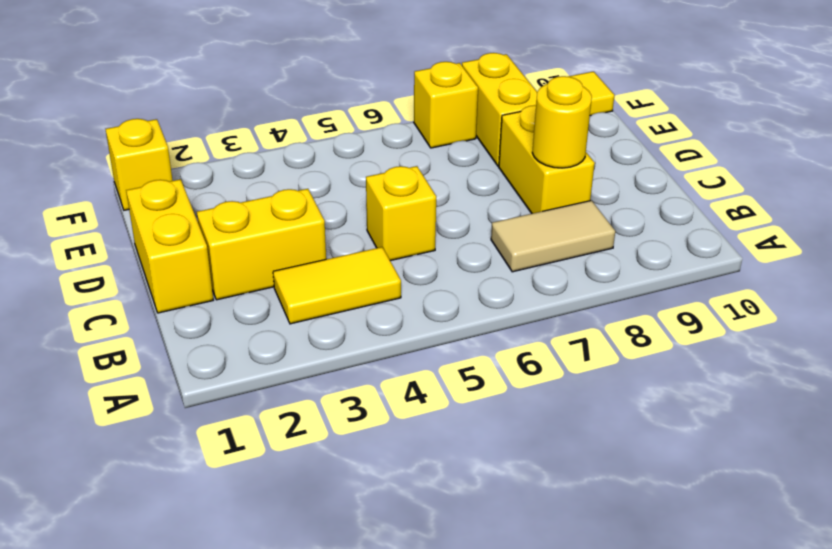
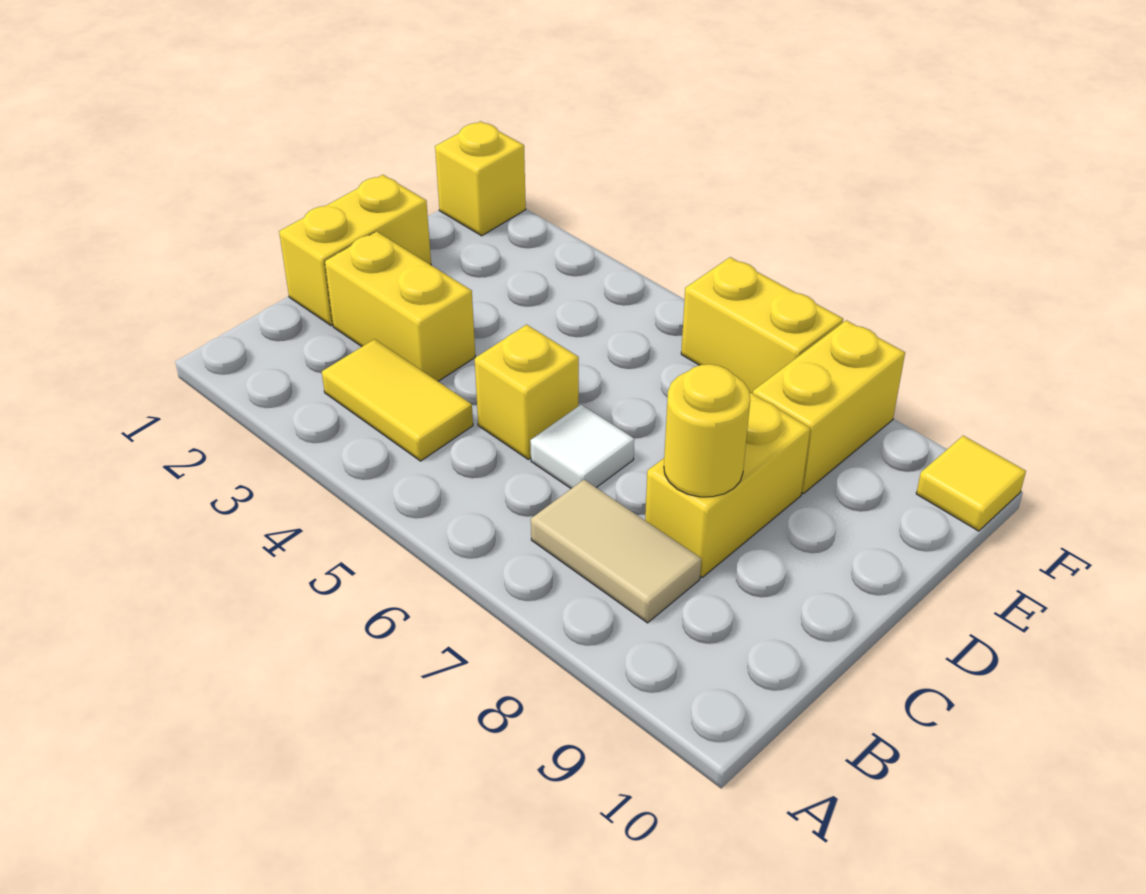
none -> white tile C6 level 1
yellow brick F7 level 1 -> yellow brick F6:F7 level 1

